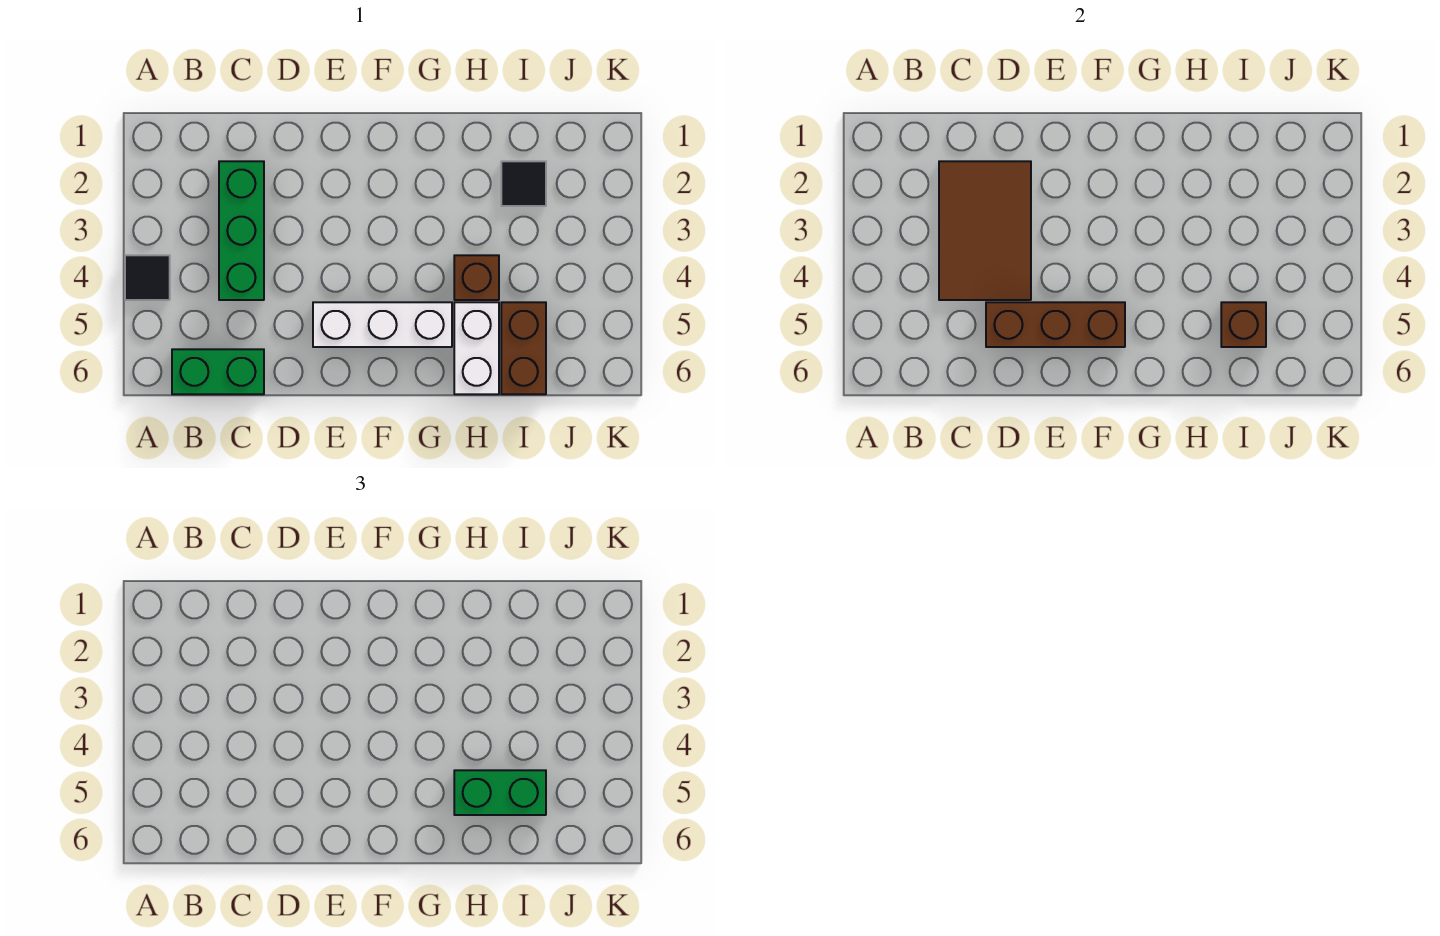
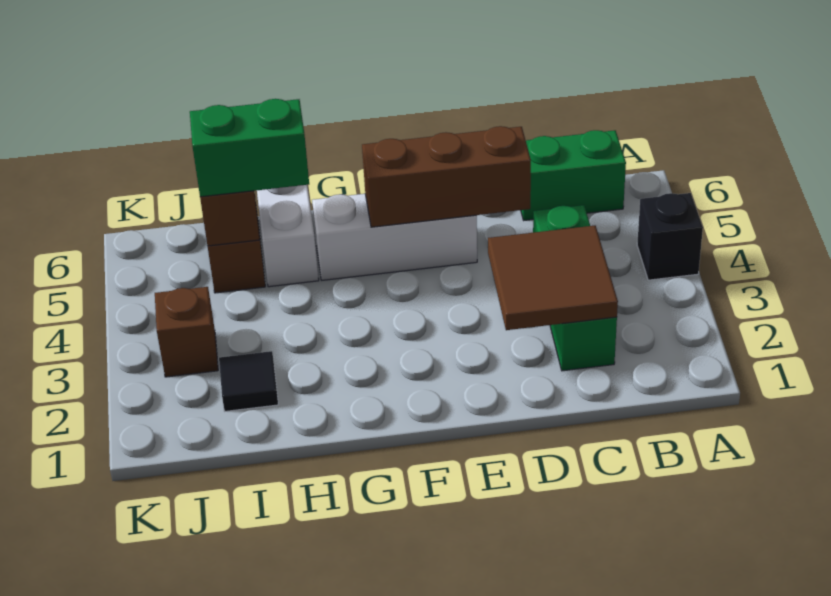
black tile A4 level 1 -> black brick A4 level 1
brown tile C2:D4 level 2 -> brown tile C2:D3 level 2
brown brick H4 level 1 -> brown brick J3 level 1

